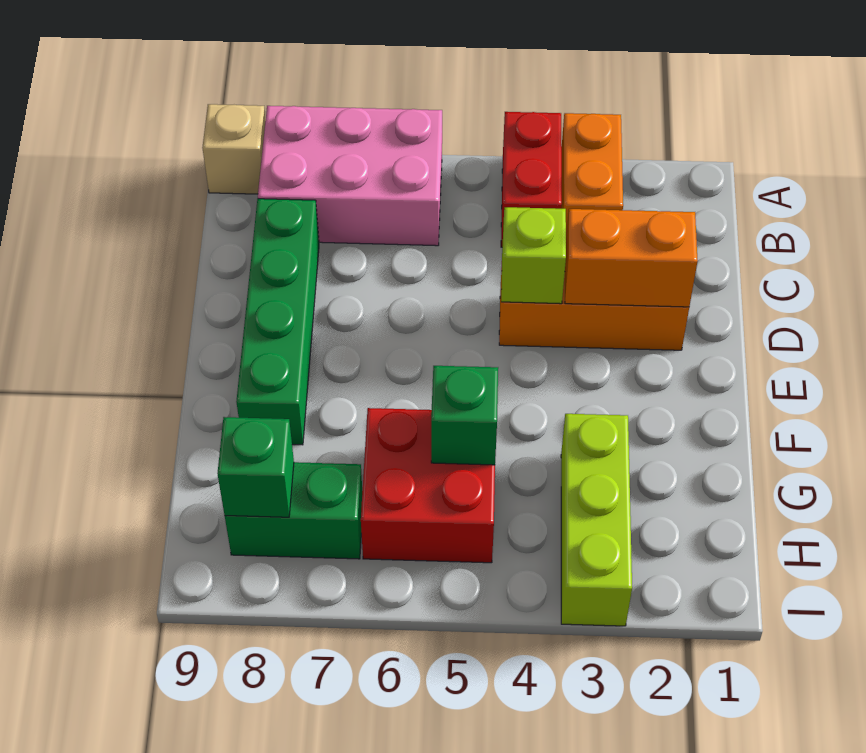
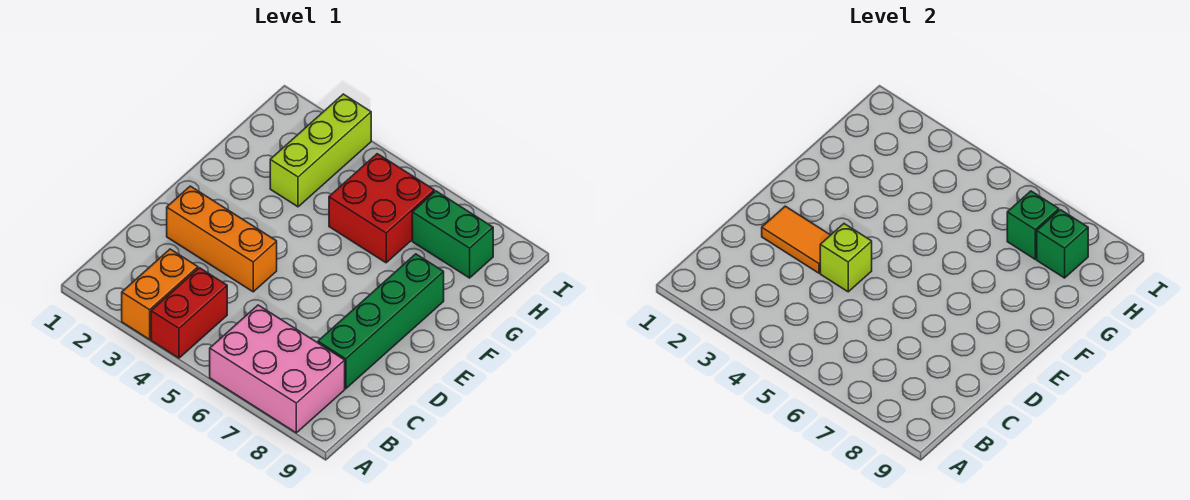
tan brick A9 level 1 -> none
orange brick D2:D3 level 2 -> orange tile D2:D3 level 2
green brick G5 level 2 -> green brick H7 level 2

